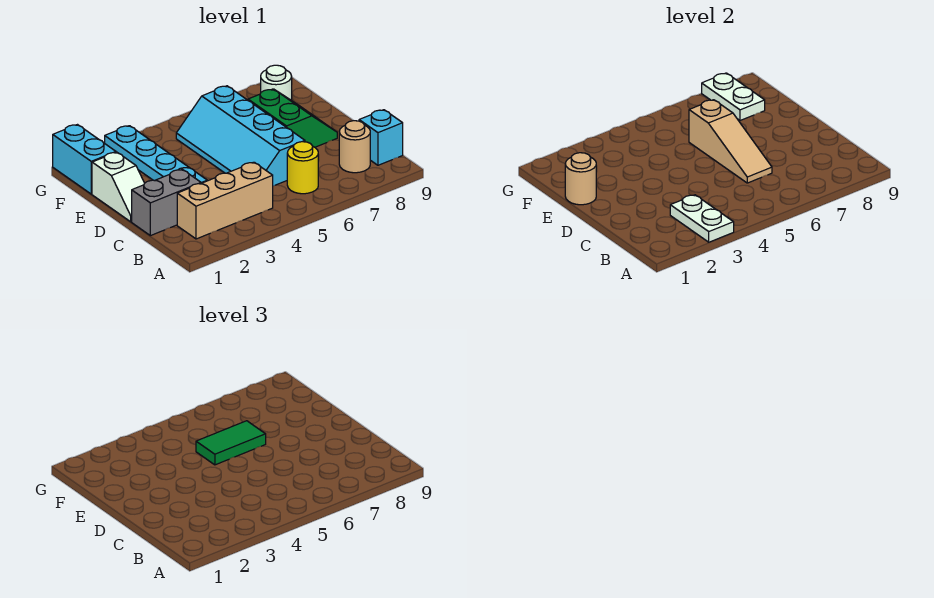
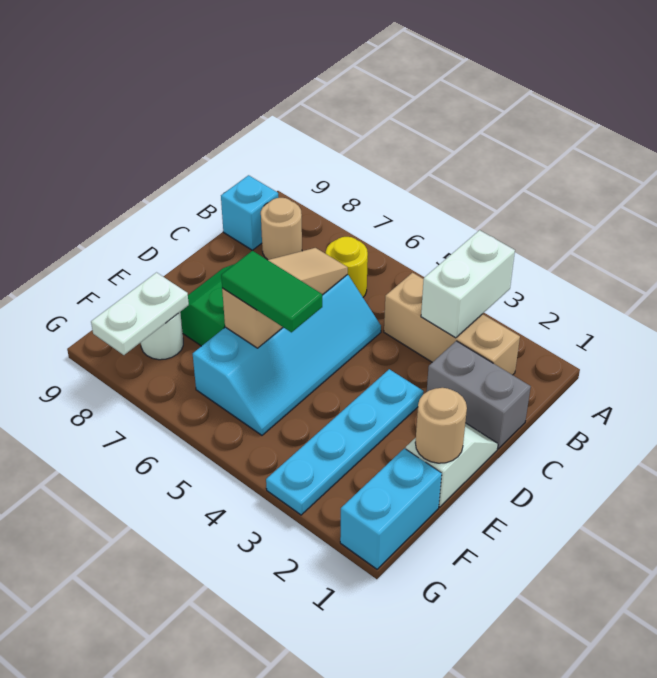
white plate A3:B3 level 2 -> white brick A3:B3 level 2

